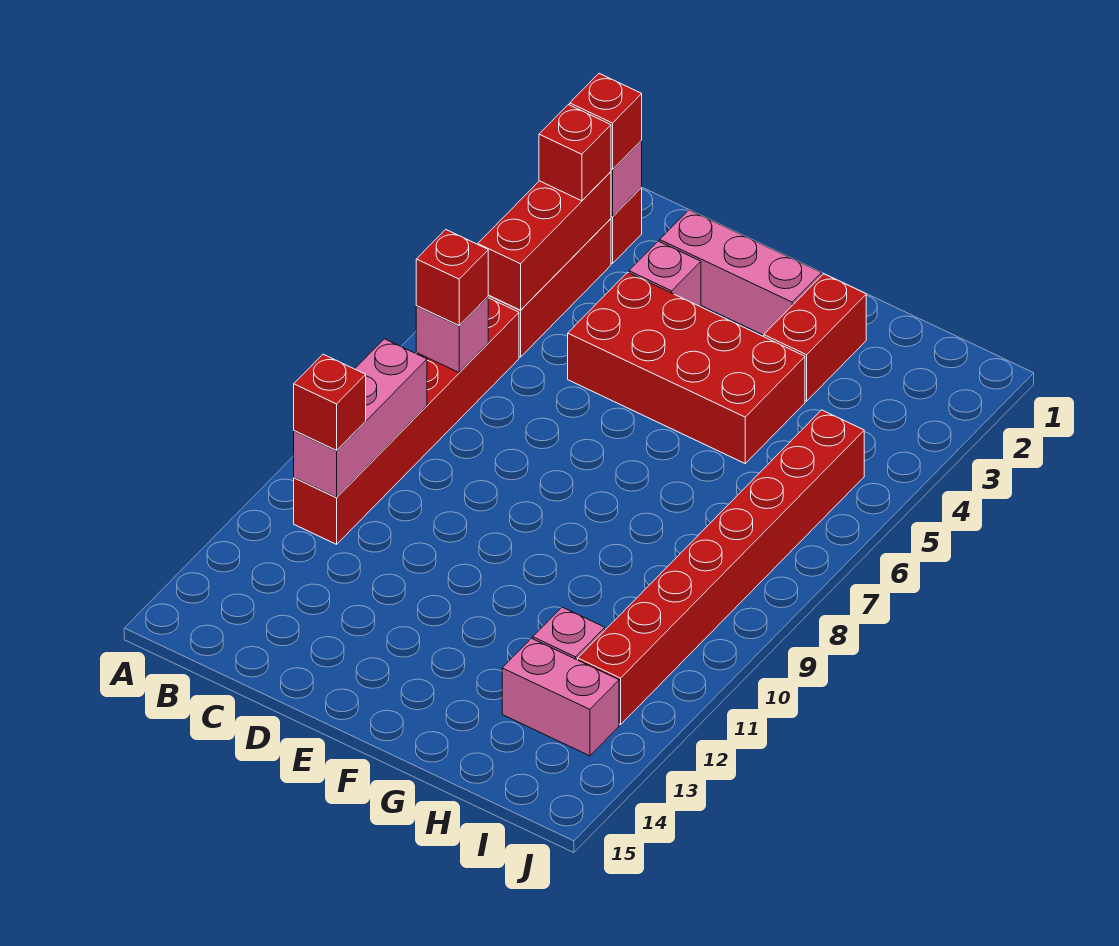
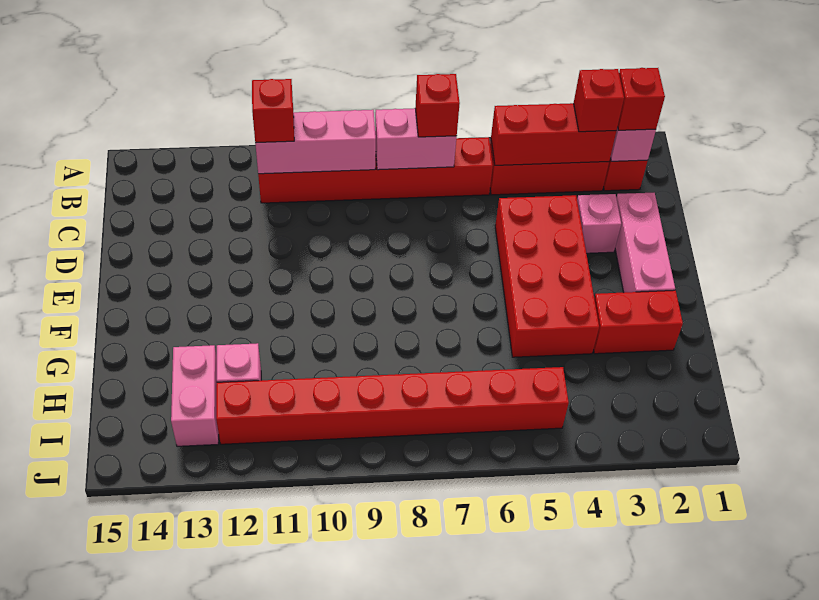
pink brick B7 level 2 -> pink brick B7:B8 level 2

